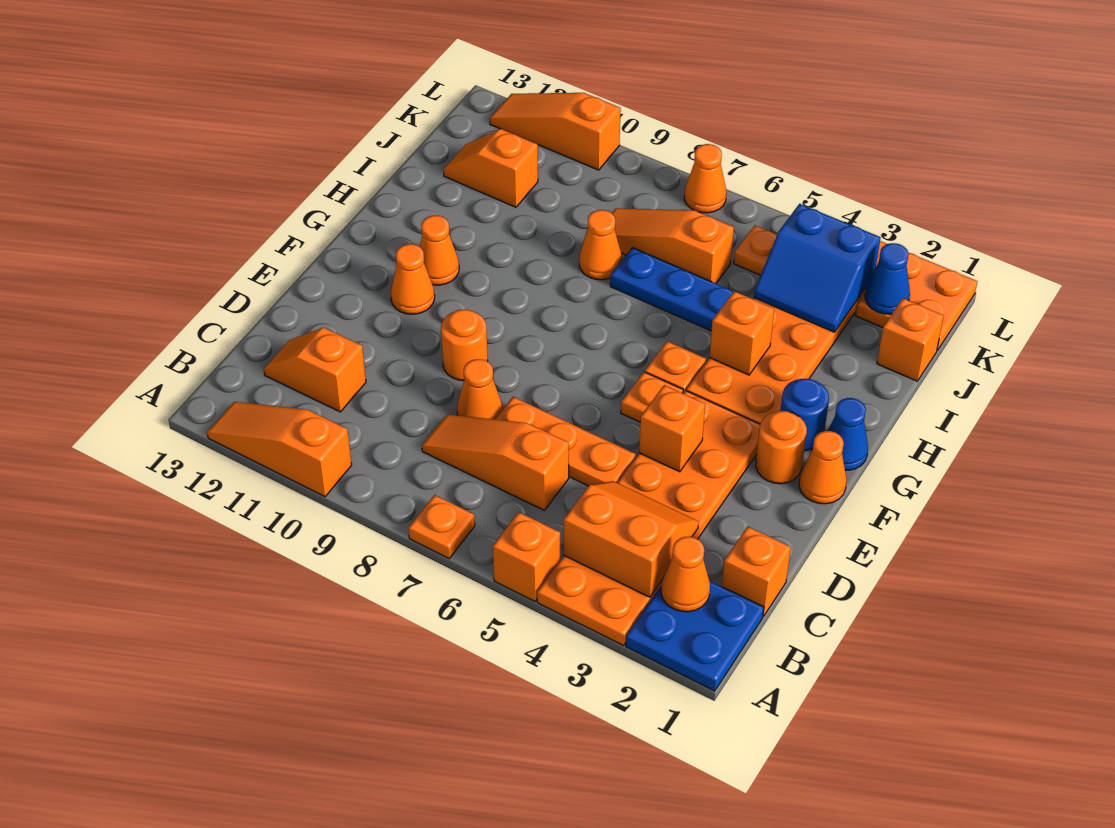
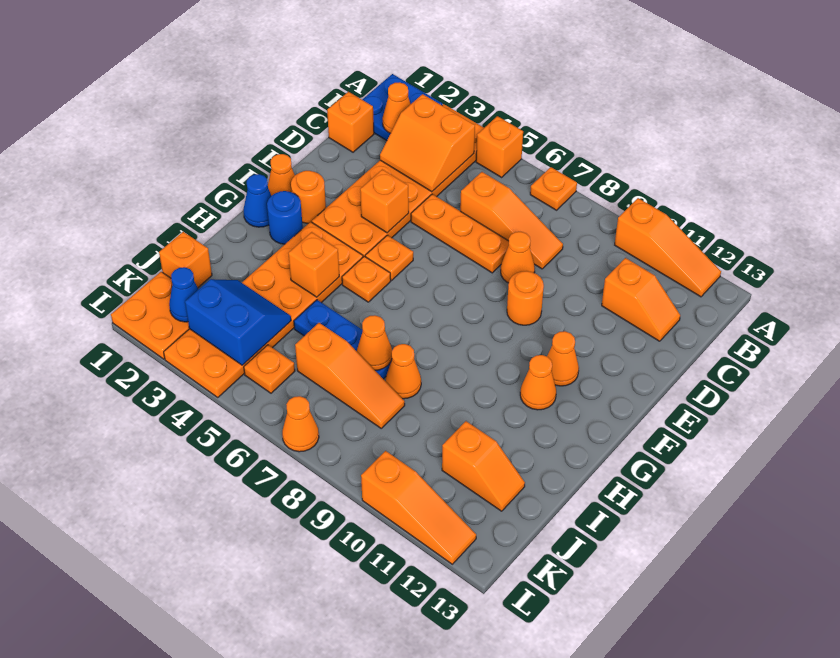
none -> orange cone I7 level 2

